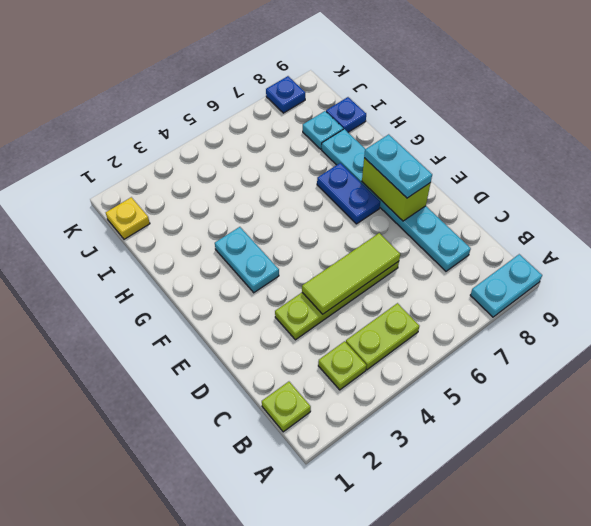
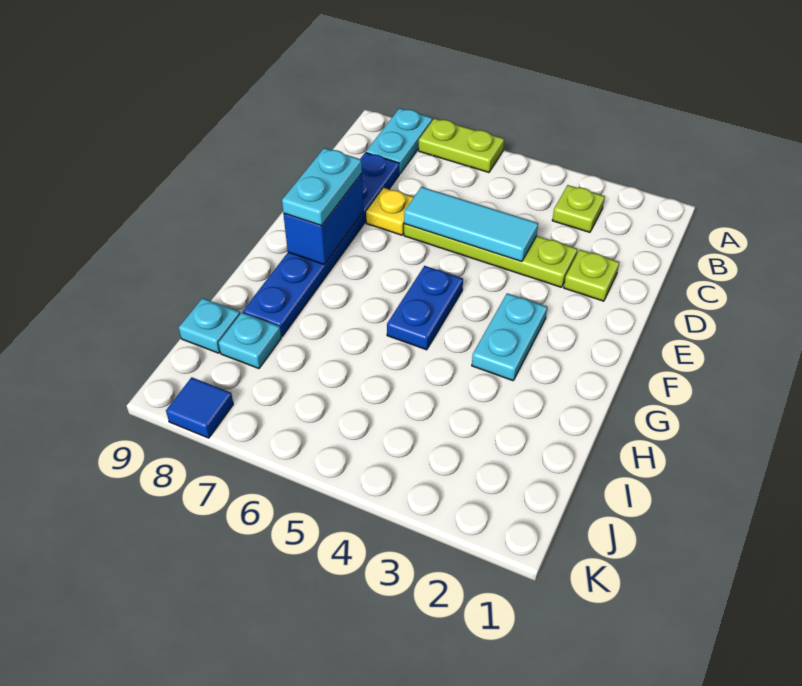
cyan plate A8:A9 level 1 -> cyan plate A8:B8 level 1
lime plate B1 level 1 -> lime plate D2 level 1
lime plate B4:B5 level 1 -> lime plate A6:A7 level 1
cyan plate C8:H8 level 1 -> blue plate C8:H8 level 1
lime tile D4:D6 level 2 -> cyan tile D4:D6 level 2
lime brick E8:F8 level 2 -> blue brick E8:F8 level 2
blue plate F7:G7 level 1 -> blue plate F5:G5 level 1
blue plate I9 level 1 -> cyan plate I9 level 1
yellow plate J1 level 1 -> yellow plate D7 level 1
blue plate K8 level 1 -> blue tile K8 level 1

